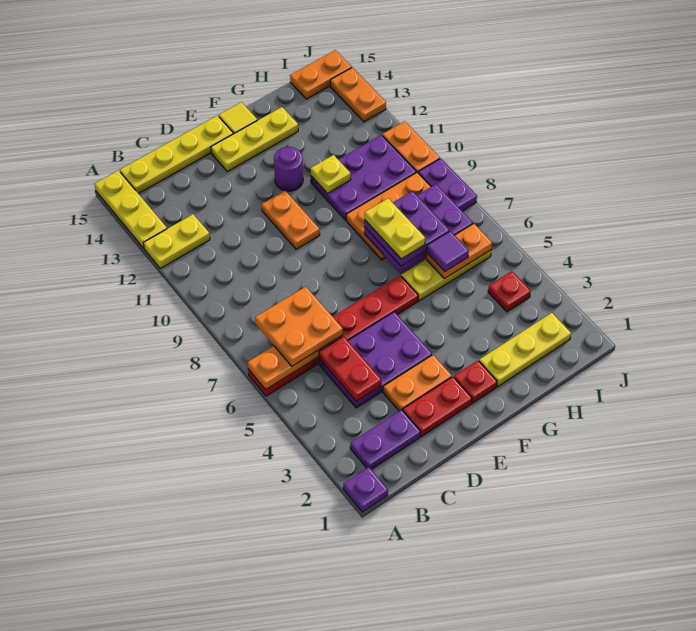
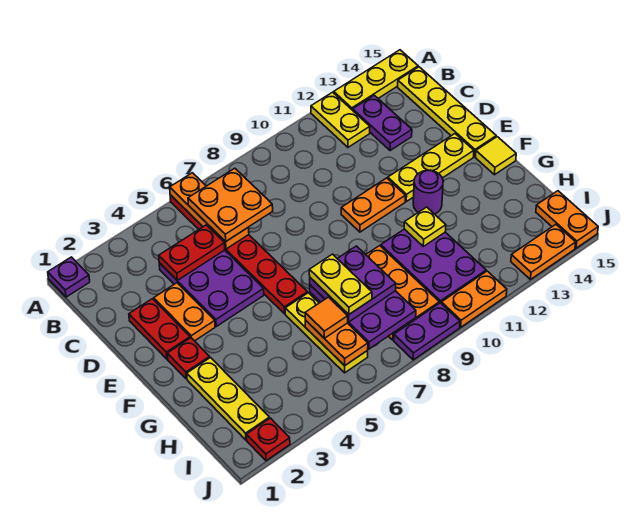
purple plate B2:C2 level 1 -> purple plate B13:C13 level 1
yellow plate E14:G14 level 1 -> yellow plate E12:E14 level 1
yellow plate G7:G8 level 4 -> yellow plate G7:H7 level 4
purple tile H6 level 3 -> orange tile H6 level 3
red plate I4 level 1 -> red plate J2 level 1

